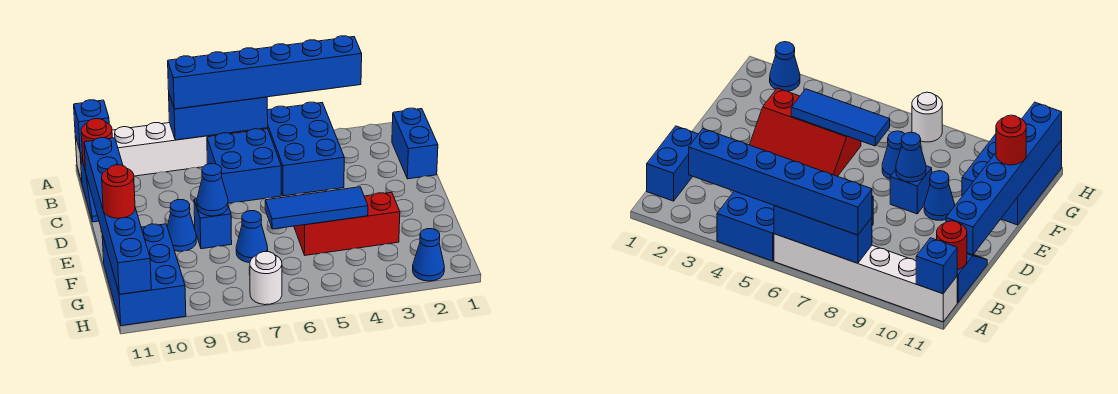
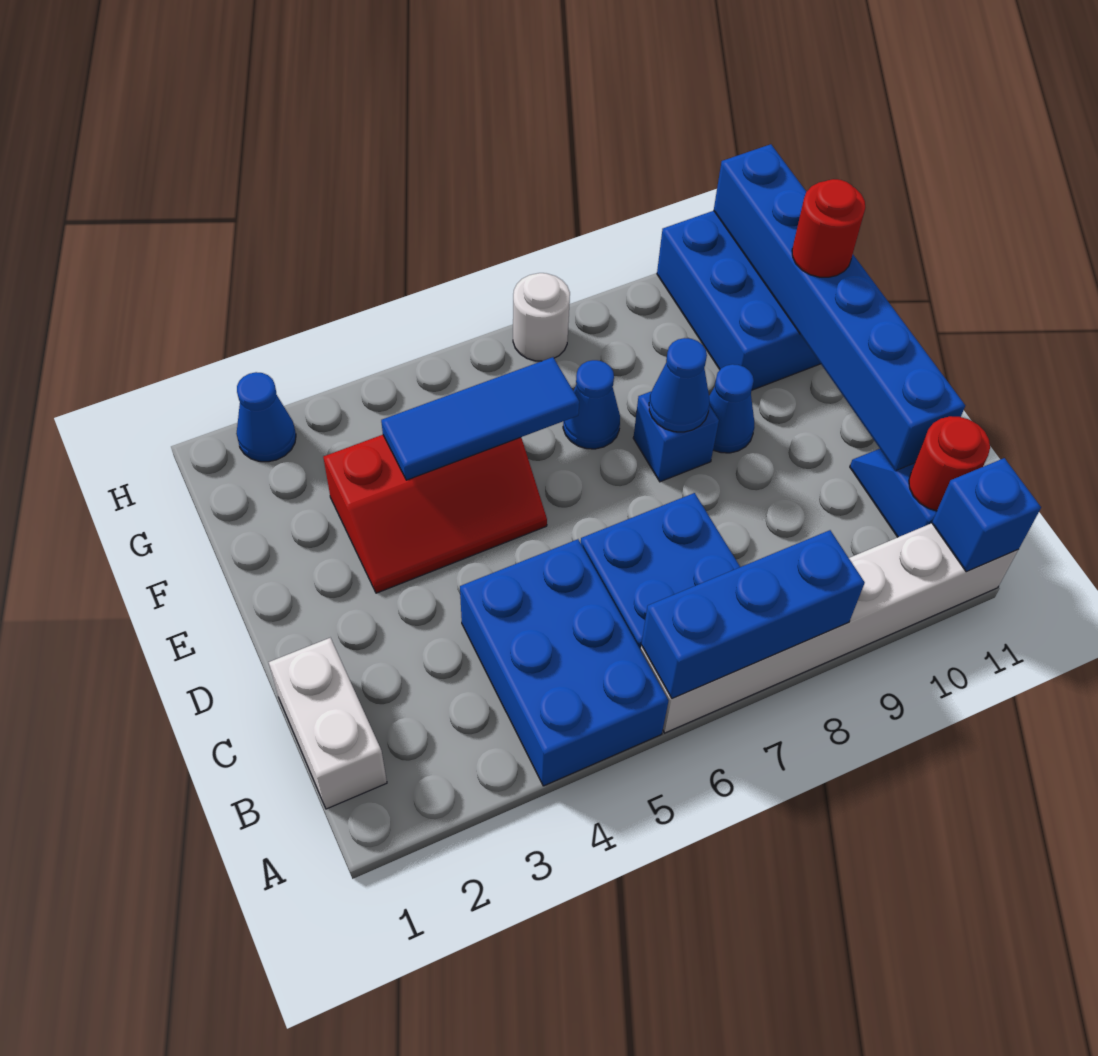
blue brick A3:A8 level 3 -> none
blue brick B1:C1 level 1 -> white brick B1:C1 level 1

